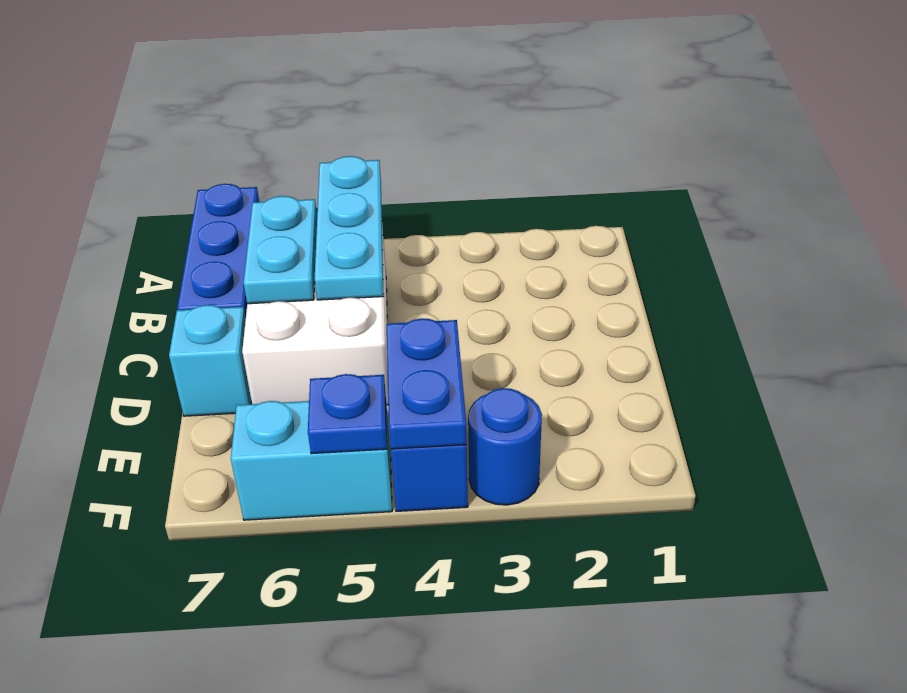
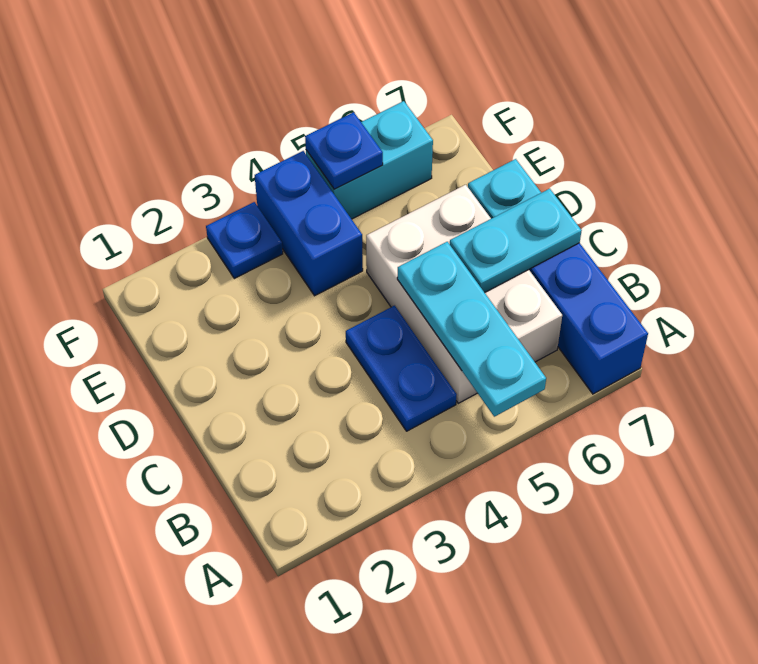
cyan plate B6:C6 level 2 -> cyan plate C6:C7 level 2
blue plate E4:F4 level 2 -> blue plate B4:C4 level 1
blue round brick F3 level 1 -> blue plate F3 level 1

